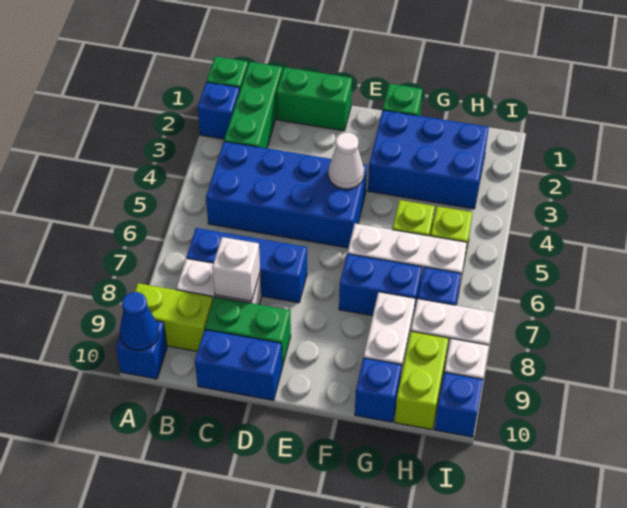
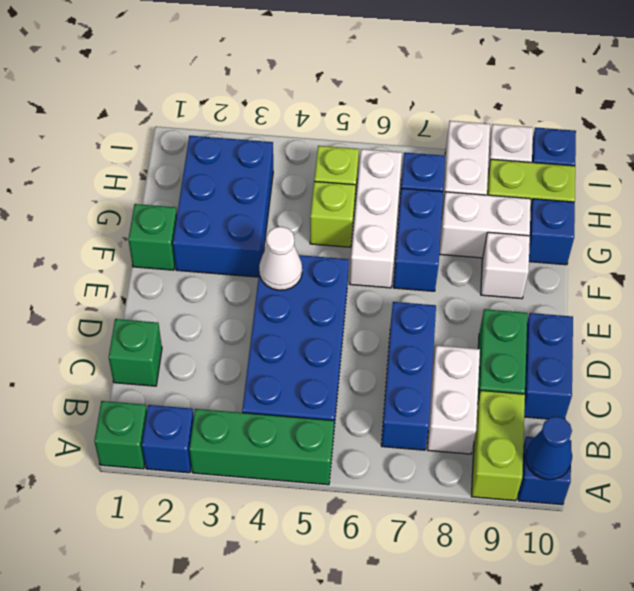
green brick B1:B3 level 1 -> green brick A3:A5 level 1
green brick C1:D1 level 1 -> green brick C1 level 1
white brick C8 level 2 -> white brick F9 level 1

